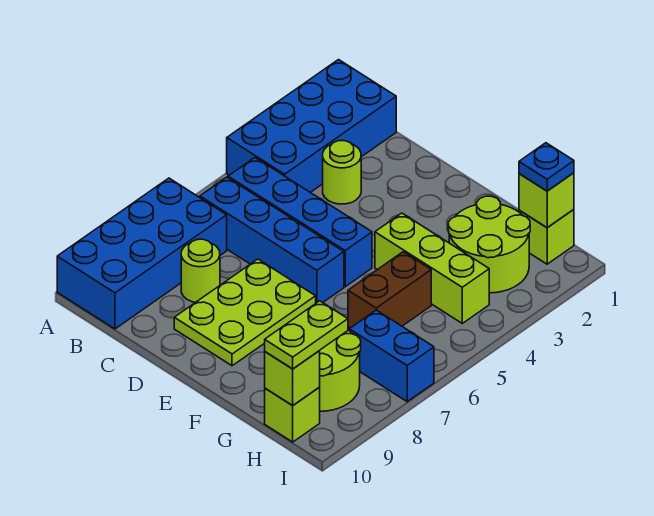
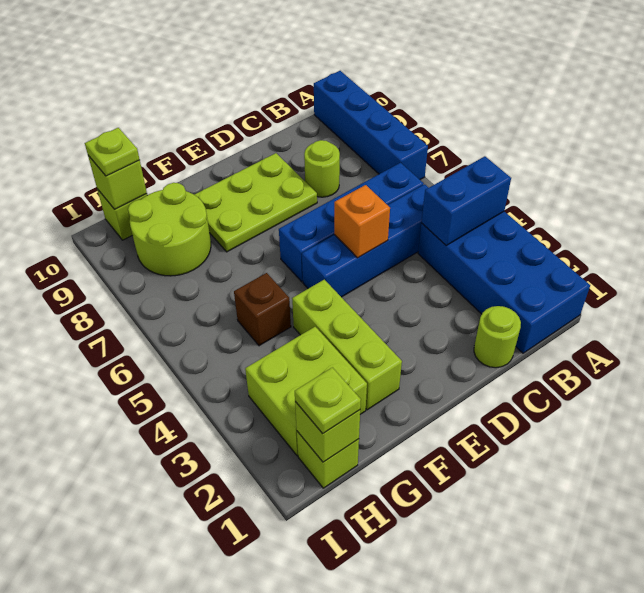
blue brick A7:B10 level 1 -> blue brick A7:A10 level 1
lime round brick C3 level 1 -> lime round brick C1 level 1
none -> orange brick D5 level 2
lime plate D7:E9 level 1 -> lime plate D8:F9 level 1
lime brick F4:H4 level 1 -> lime brick F2:F4 level 1
lime round brick G2:H3 level 1 -> lime brick G2:H3 level 1
brown brick G5:G6 level 1 -> brown brick G5 level 1
blue plate H1 level 3 -> lime plate H1 level 3
blue brick H7:I7 level 1 -> blue brick A4:B4 level 2
lime plate H9:H10 level 3 -> lime plate H10 level 3

